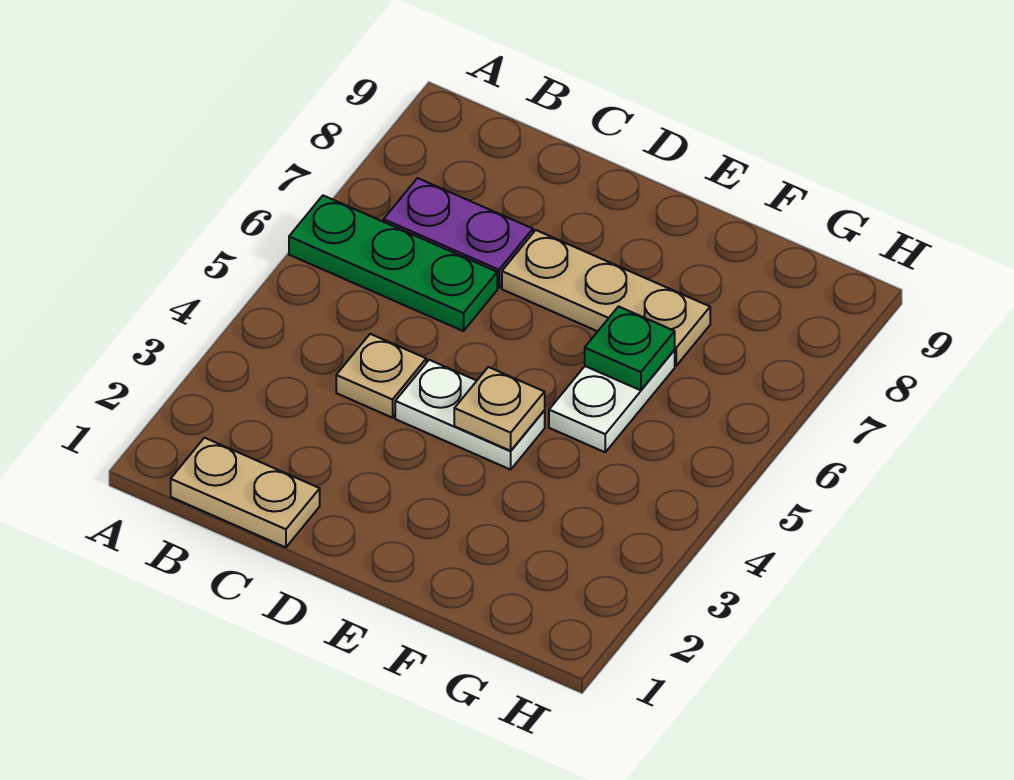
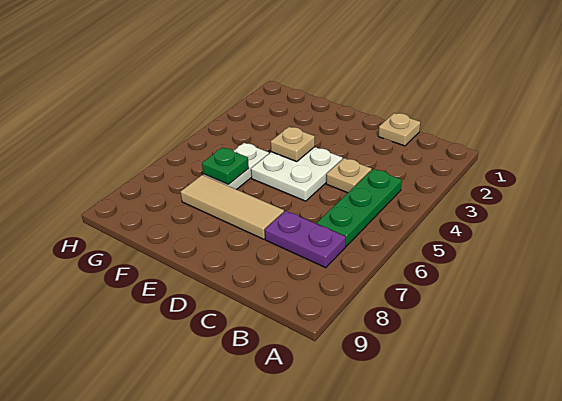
green plate A6:C6 level 1 -> green plate B4:B6 level 1
tan plate B1:C1 level 1 -> tan plate C1 level 1
white plate D4:E4 level 1 -> white plate D4:E5 level 1
tan plate D7:F7 level 1 -> tan tile D7:F7 level 1

